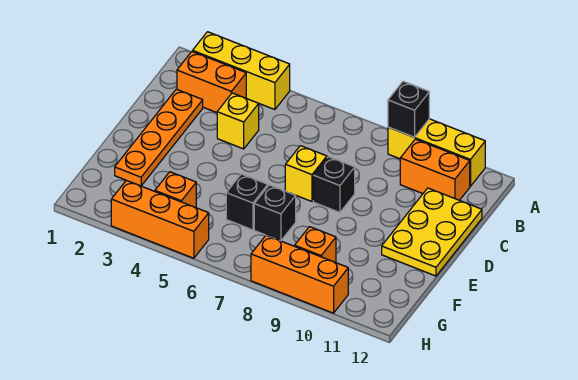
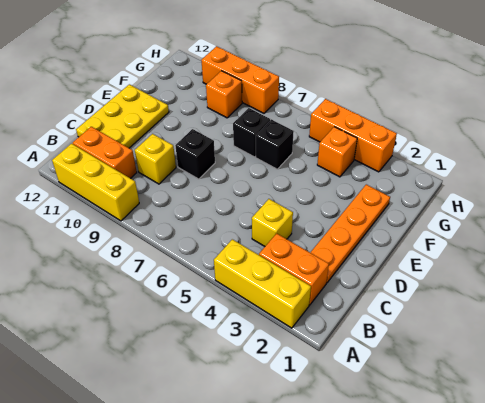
black brick A9 level 2 -> none
yellow brick D7 level 1 -> yellow brick C9 level 1

